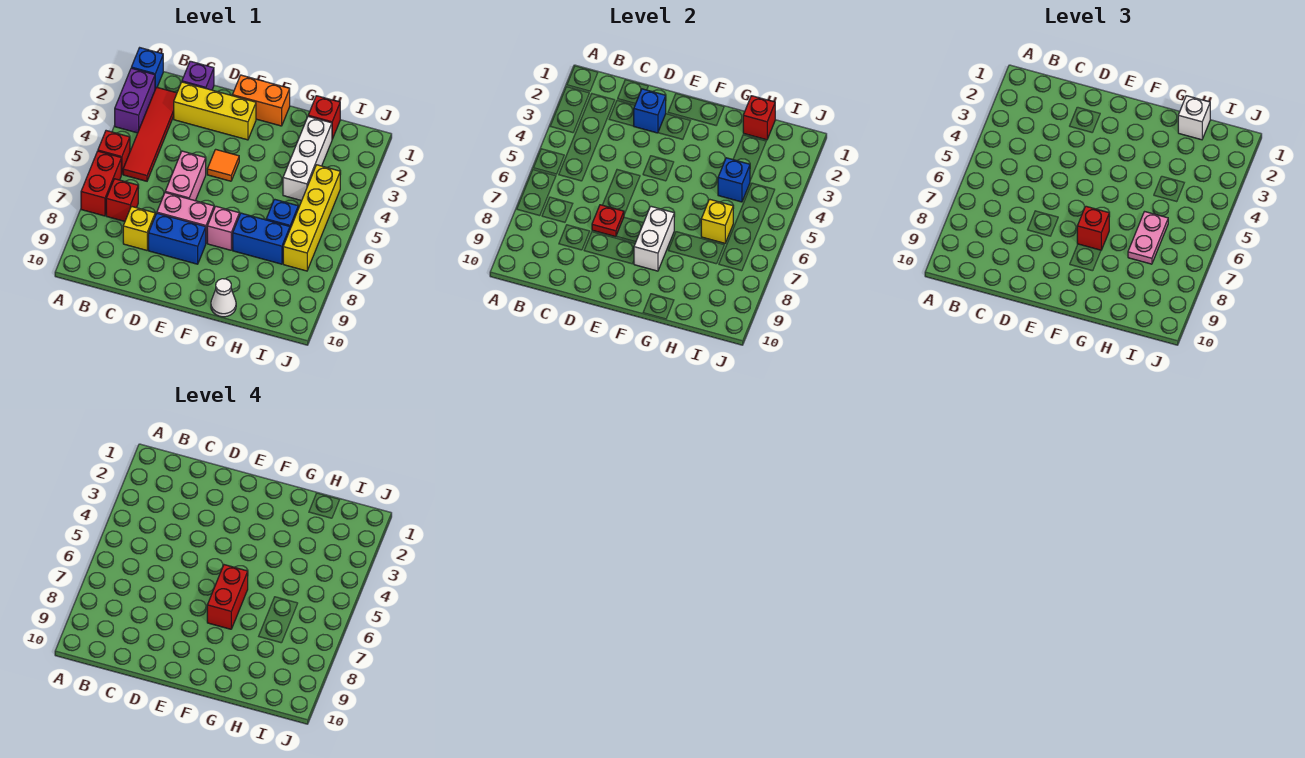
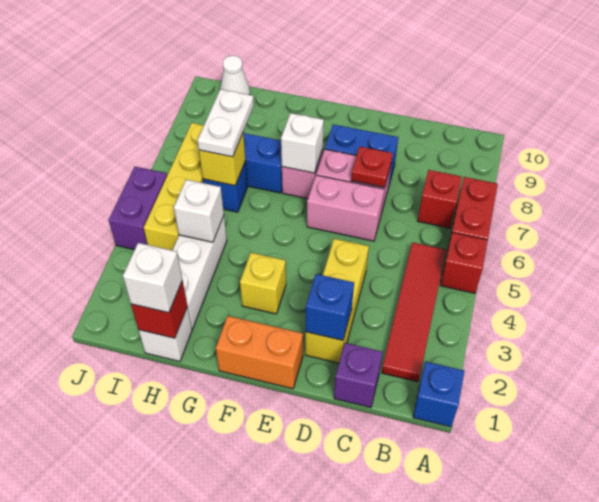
purple brick A2:A3 level 1 -> purple brick J4:J5 level 1
yellow brick C2:E2 level 1 -> yellow brick D2:D4 level 1
yellow brick C8 level 1 -> yellow brick F3 level 1
pink brick D5:D6 level 1 -> pink brick D6:E6 level 1
orange tile E4 level 1 -> none
red brick F6:F7 level 4 -> none
white brick F7:F8 level 2 -> white brick F7 level 2
red brick F7 level 3 -> none
white cone G10 level 1 -> white cone I10 level 1
red brick H1 level 1 -> white brick H1 level 1
blue brick H4 level 2 -> white brick H4 level 2
pink plate H6:H7 level 3 -> white plate H6:H7 level 3

